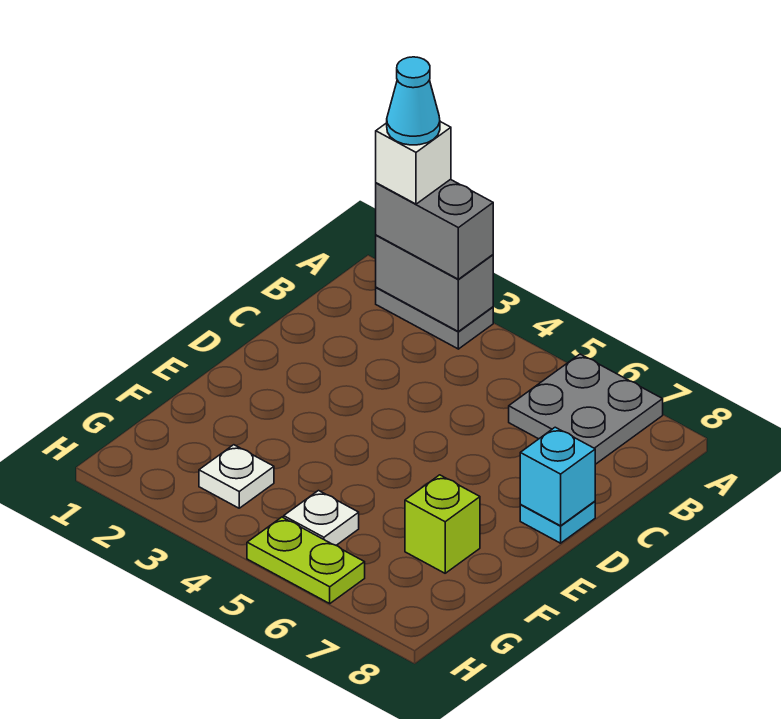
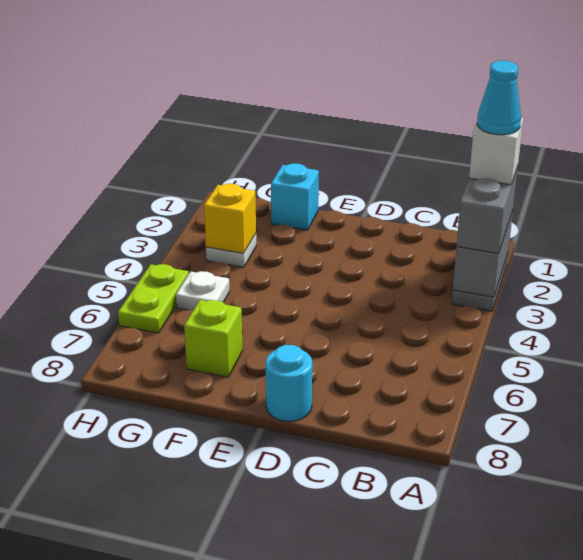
grey plate A6:B7 level 1 -> none
cyan plate D8 level 1 -> cyan round brick D8 level 1
cyan brick D8 level 2 -> cyan brick F1 level 1
none -> yellow brick G3 level 2

